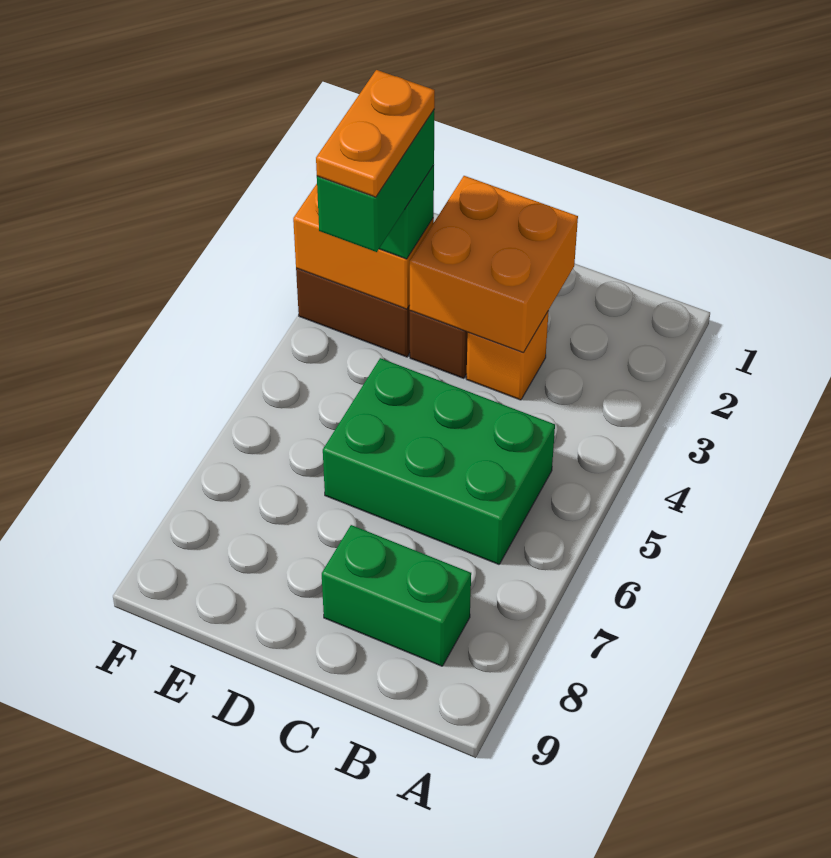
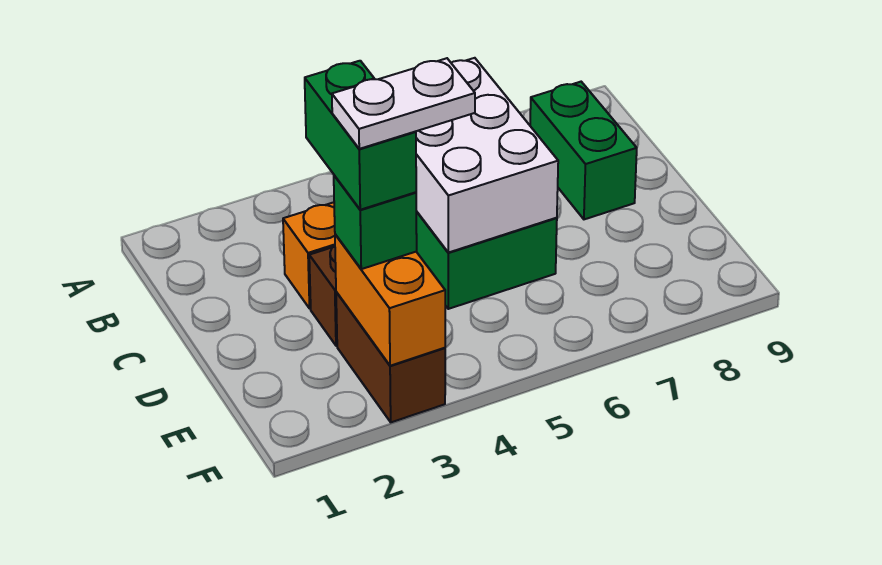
none -> white brick B5:D6 level 2
orange brick C2:D3 level 2 -> none
green brick E3:E4 level 4 -> green brick D3:E3 level 4
orange plate E3:E4 level 5 -> white plate E3:E4 level 5

